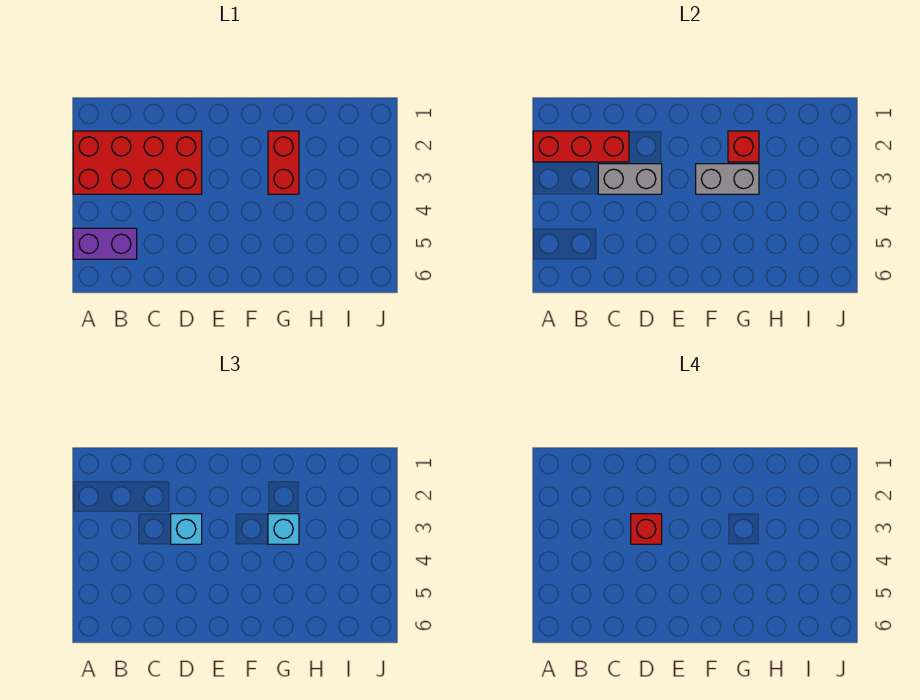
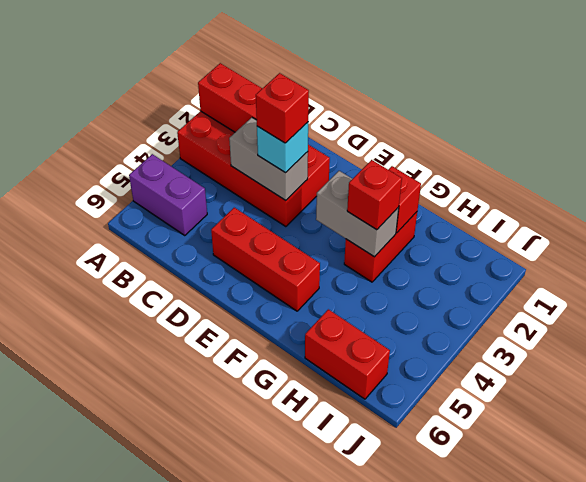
none -> red brick D5:F5 level 1
cyan brick G3 level 3 -> red brick G3 level 3
none -> red brick H6:I6 level 1

